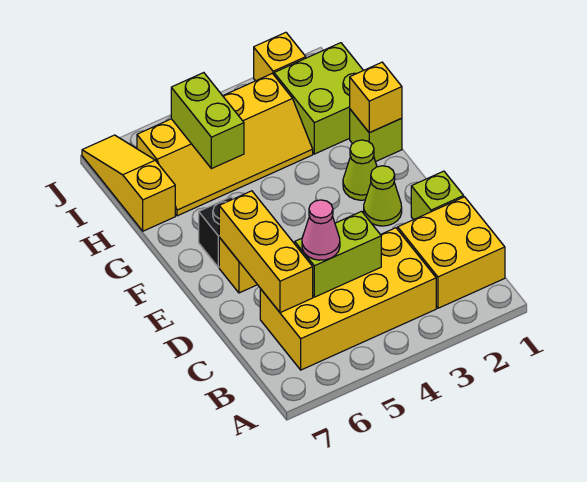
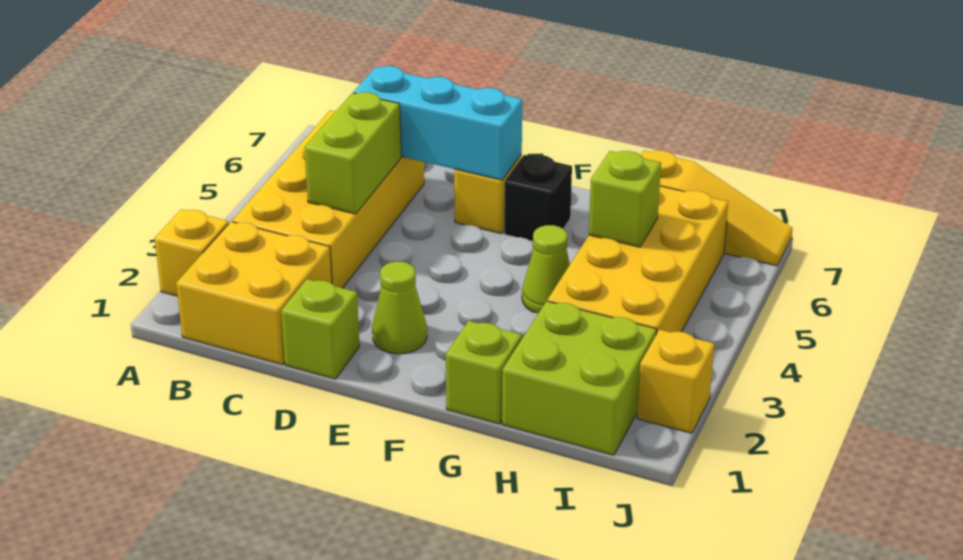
pink cone C5 level 3 -> none
yellow brick C6:E6 level 2 -> cyan brick C6:E6 level 2
lime cone F2 level 1 -> lime cone G4 level 1
yellow brick G1 level 2 -> yellow brick A2 level 1
yellow slope H3:I6 level 1 top I -> yellow brick H3:I6 level 1
lime brick H5:I5 level 2 -> lime brick H5 level 2

